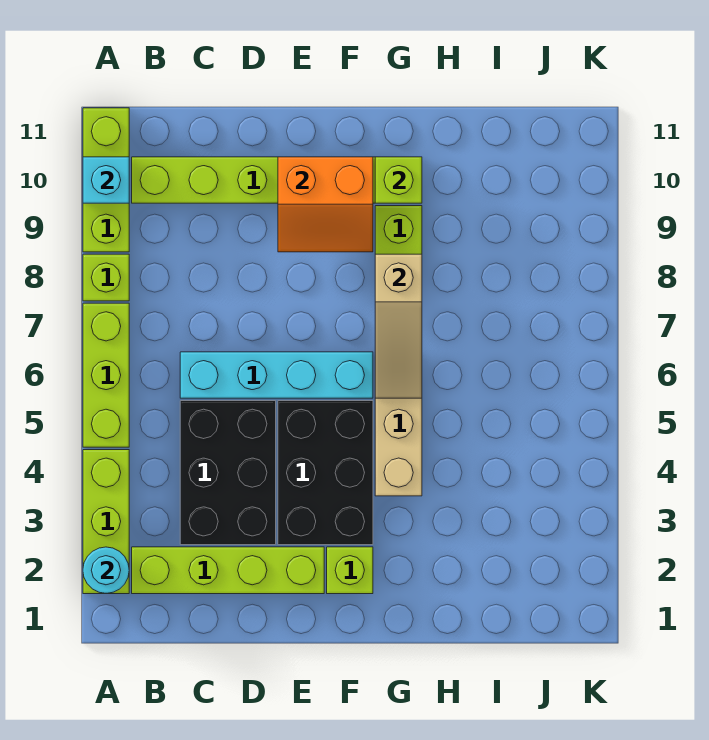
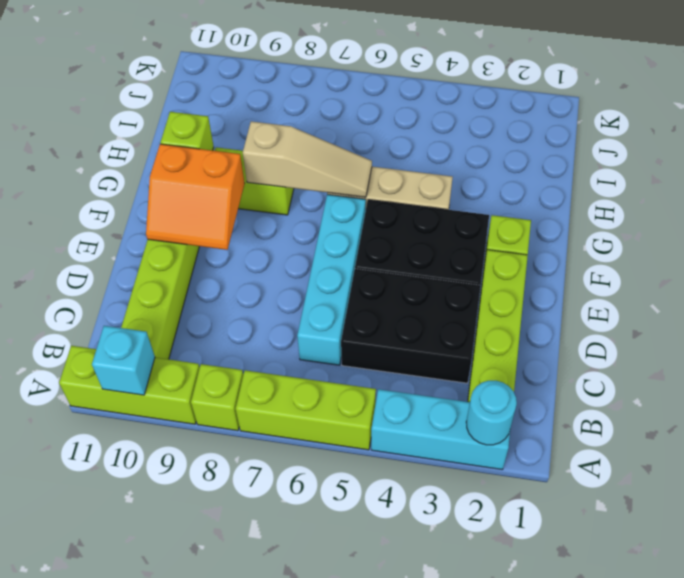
lime brick A2:A4 level 1 -> cyan brick A2:A4 level 1
orange slope E9:F10 level 2 top 10 -> orange slope E9:F10 level 2 top F

